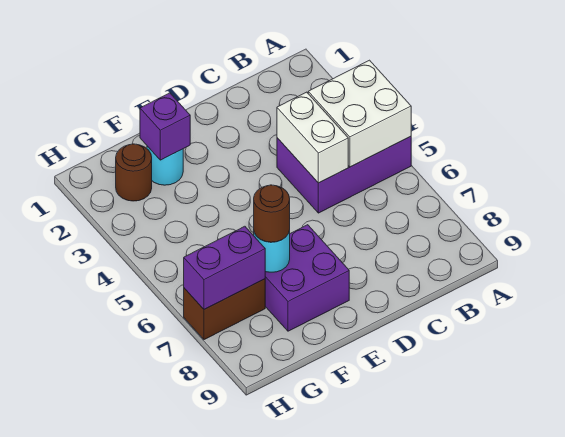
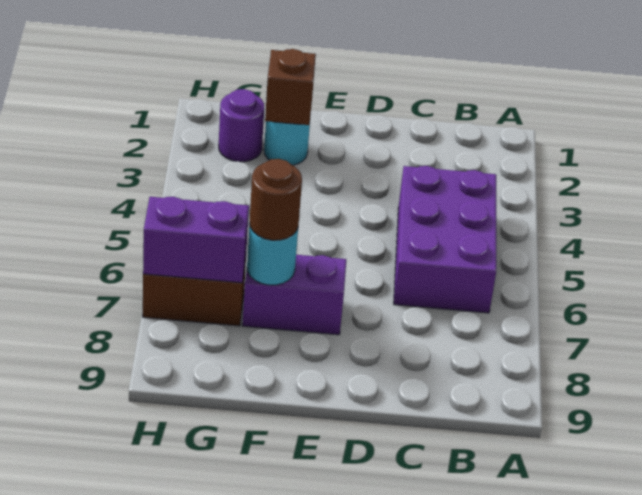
purple brick A4:C5 level 1 -> purple brick B4:C6 level 1
white brick A4:B5 level 2 -> none
white brick C4:C5 level 2 -> none
purple brick E7:F8 level 1 -> purple brick E7:F7 level 1
purple brick F2 level 2 -> brown brick F2 level 2
brown round brick G2 level 1 -> purple round brick G2 level 1

